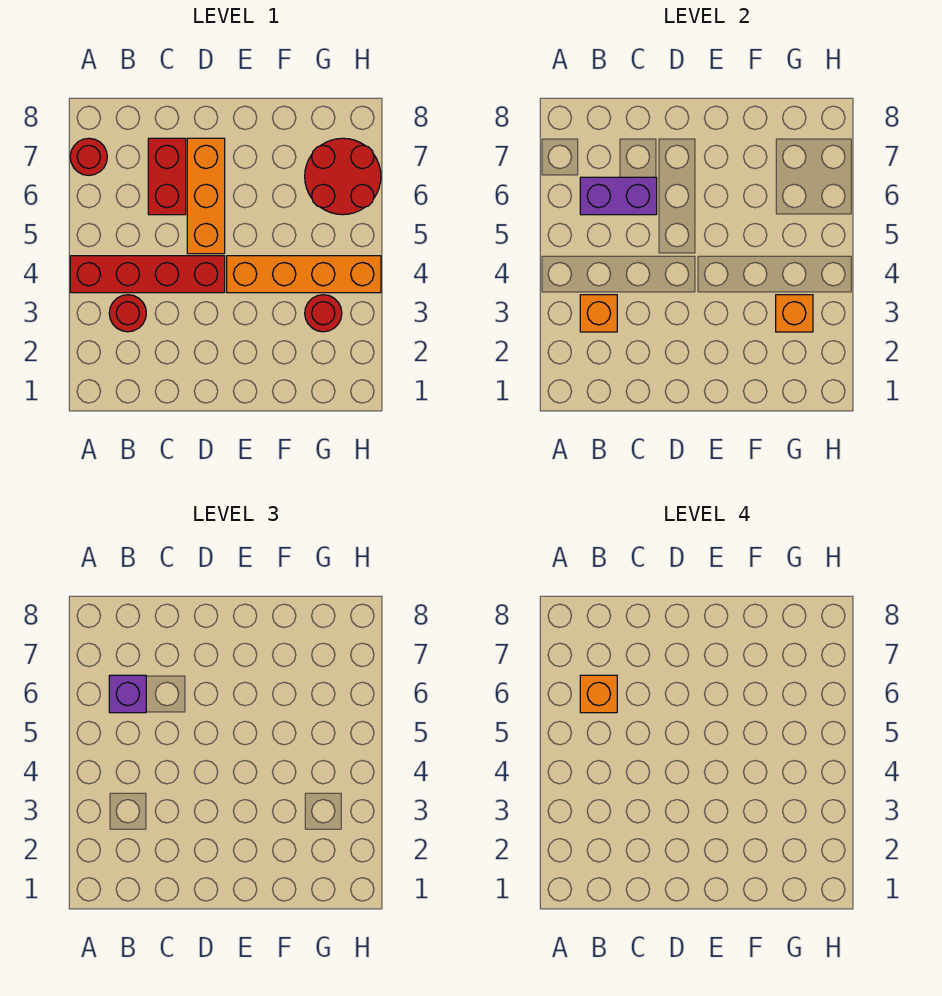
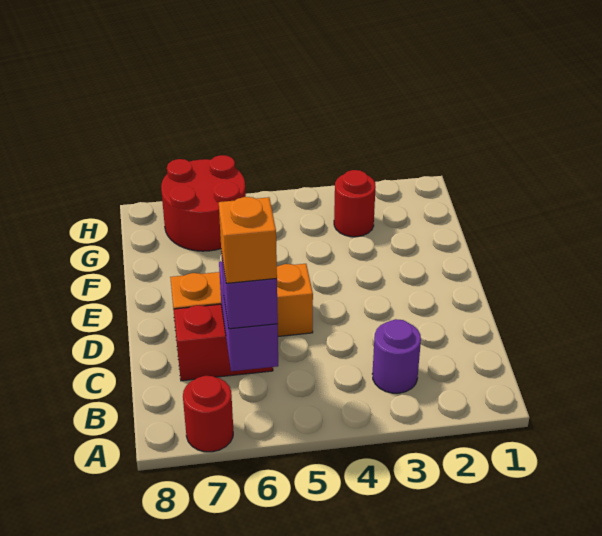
red brick A4:D4 level 1 -> none
red round brick B3 level 1 -> purple round brick B3 level 1
orange brick B3 level 2 -> none
orange brick E4:H4 level 1 -> none
orange brick G3 level 2 -> none

